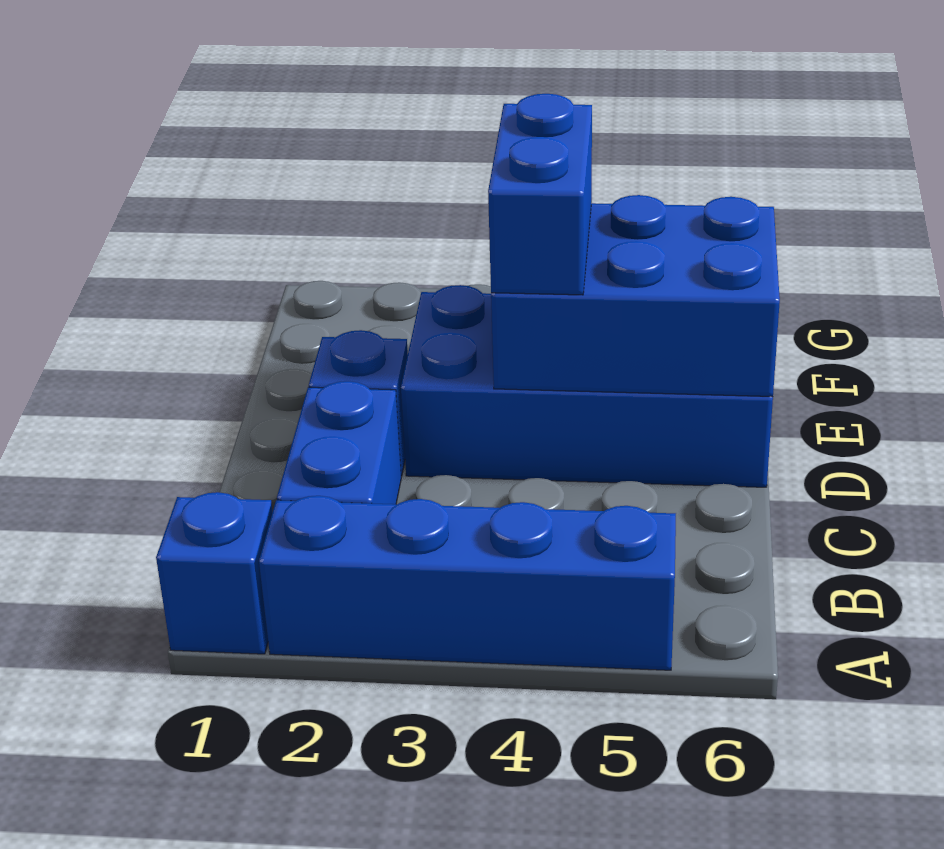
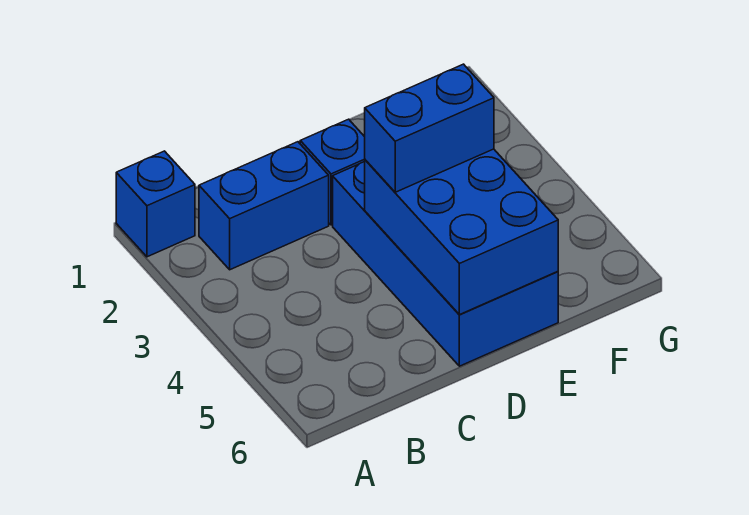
blue brick A2:A5 level 1 -> none

